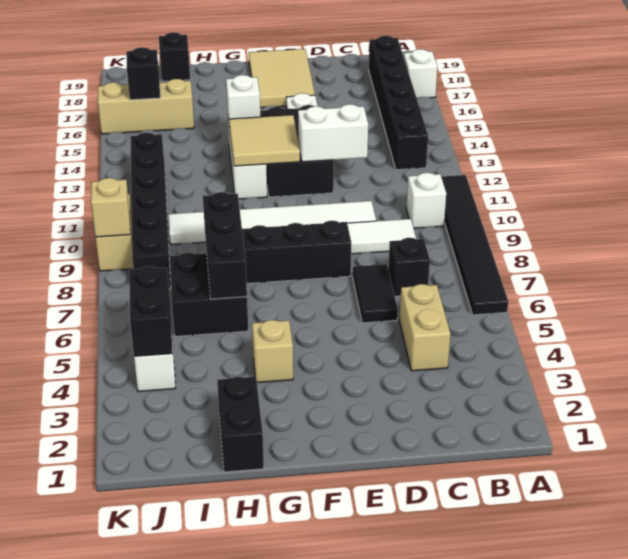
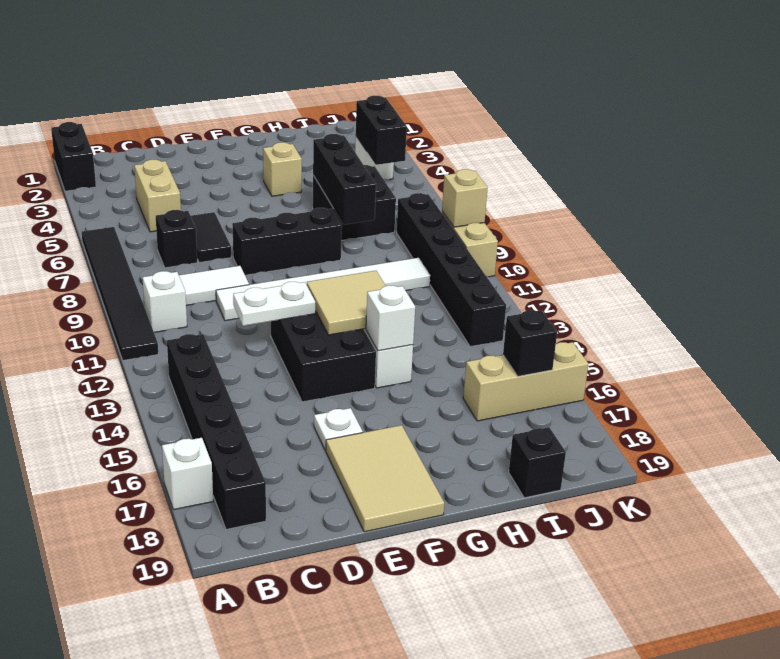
white brick D12:E12 level 2 -> white plate D12:E12 level 2
black brick H1:H2 level 1 -> black brick A1:A2 level 1

